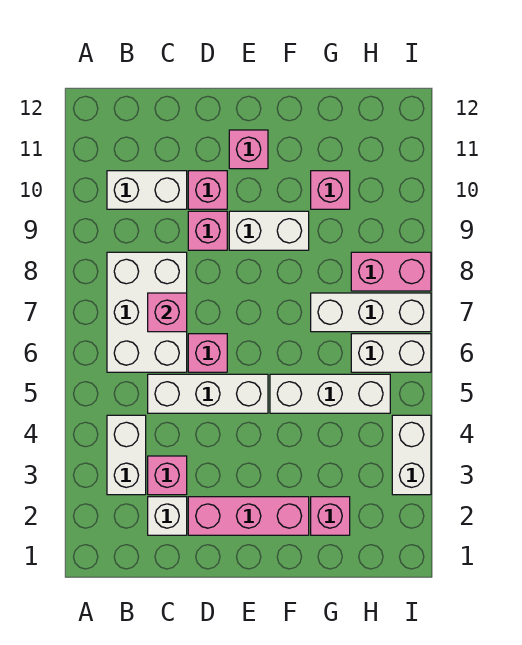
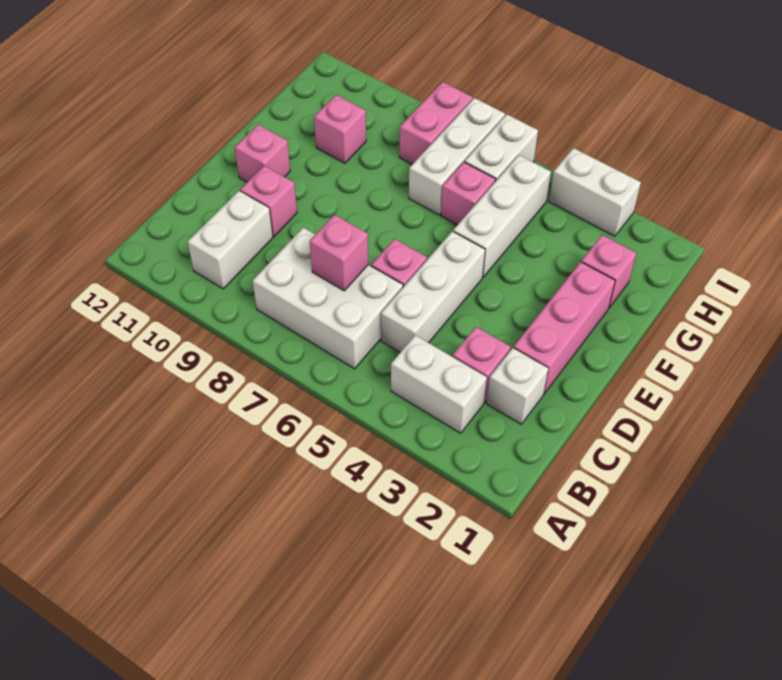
pink brick D9 level 1 -> pink brick G6 level 1
white brick E9:F9 level 1 -> none

